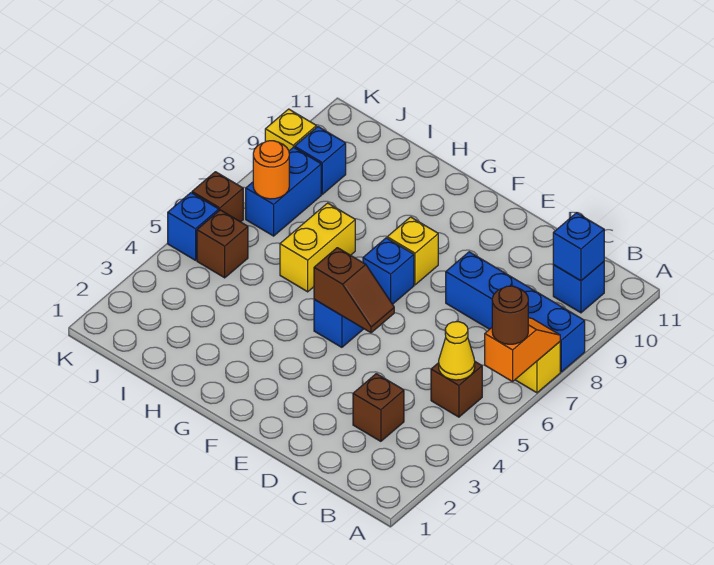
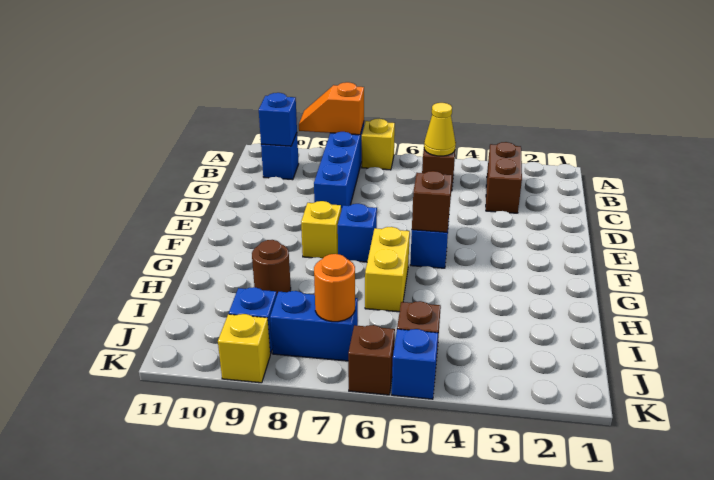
orange slope A6:A7 level 2 top 6 -> orange slope A8:A9 level 2 top 8
brown round brick A6 level 3 -> brown round brick H9 level 1
brown brick C3 level 1 -> brown brick B3:C3 level 1
yellow brick H6:H7 level 1 -> yellow brick G6:H6 level 1

